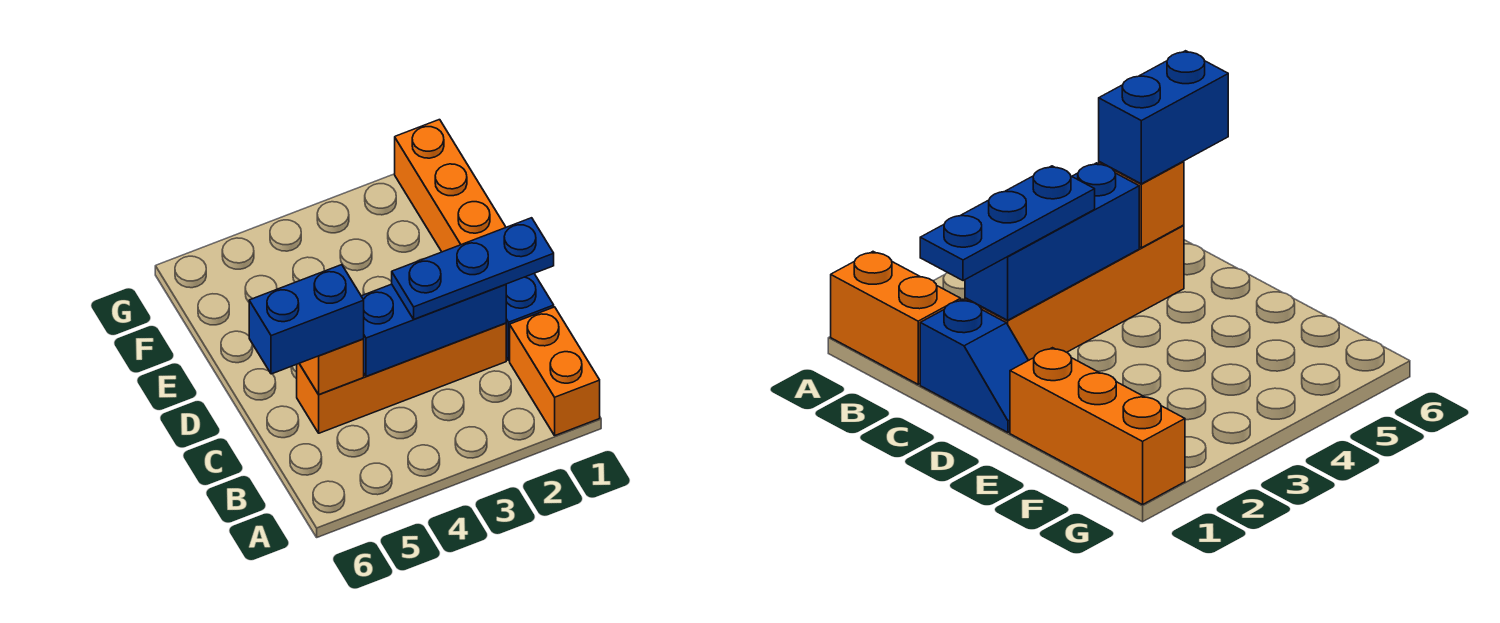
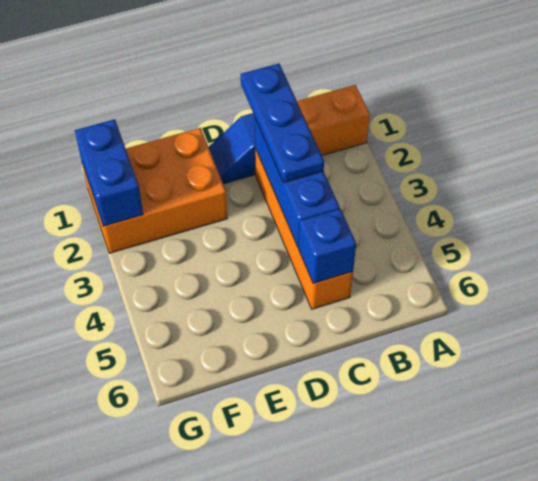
orange brick C5 level 2 -> blue brick C5 level 2
blue brick C5:C6 level 3 -> blue brick G1:G2 level 2
orange brick E1:G1 level 1 -> orange brick E1:G2 level 1

